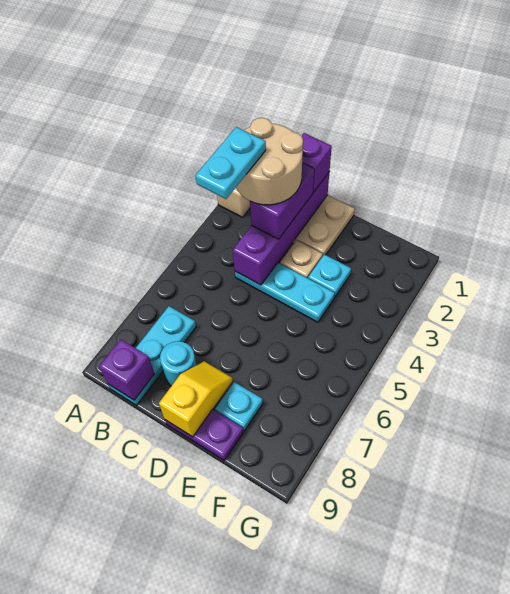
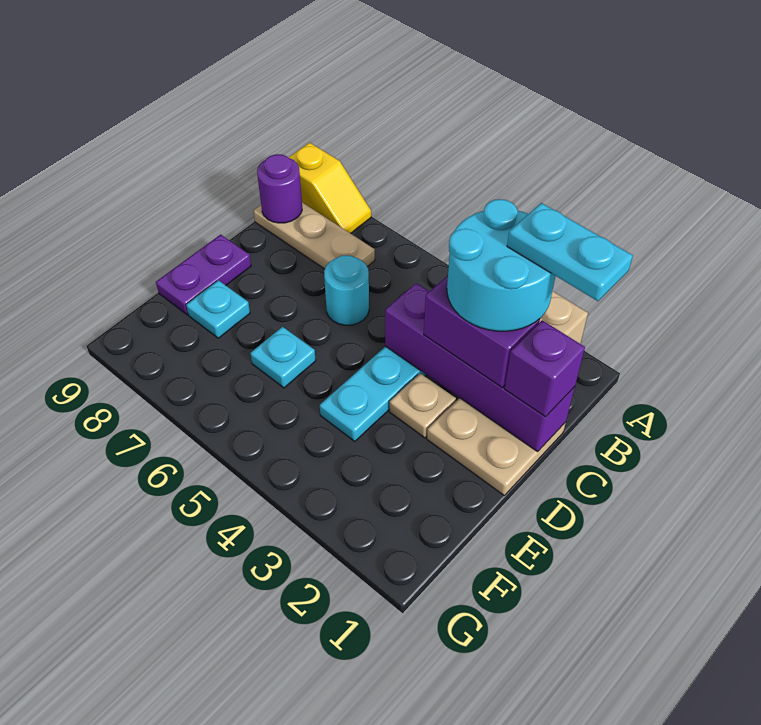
tan round brick B2:C3 level 4 -> cyan round brick B2:C3 level 4
cyan plate B3:B4 level 5 -> cyan plate B1:B2 level 5
cyan plate B7:B9 level 1 -> tan plate B7:B9 level 1
purple brick B9 level 2 -> purple round brick B9 level 2
cyan round brick C8 level 1 -> cyan round brick C6 level 1
yellow slope D8:D9 level 2 top 9 -> yellow slope A8:A9 level 1 top 9
cyan plate E3 level 1 -> cyan plate E6 level 1

